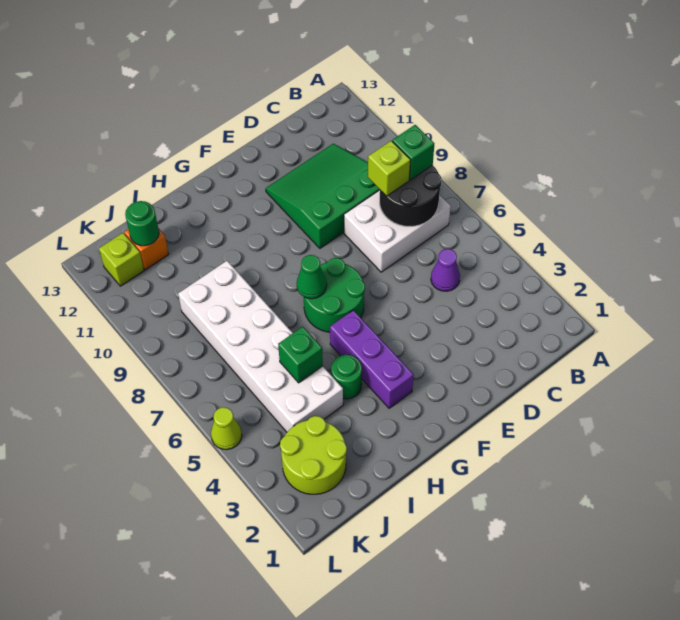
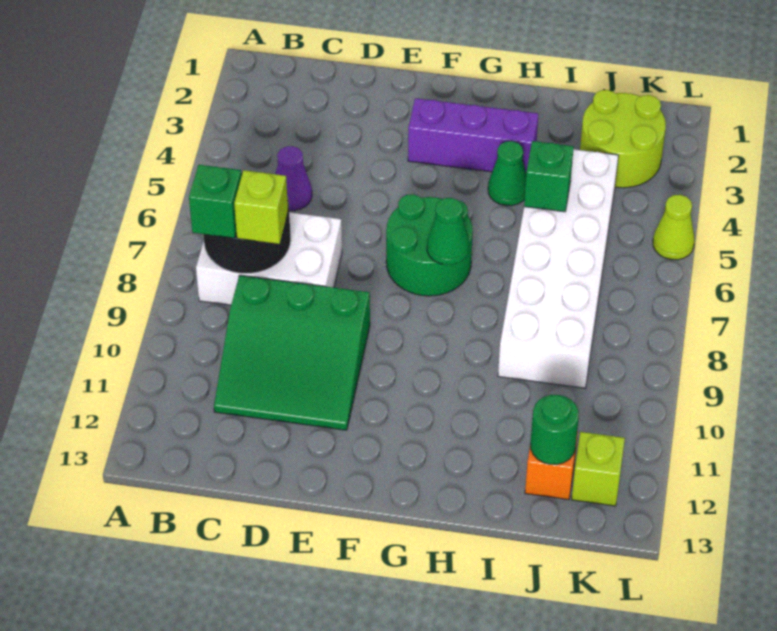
purple brick G3:G5 level 1 -> purple brick F3:H3 level 1
green round brick H4 level 1 -> green cone H4 level 1

